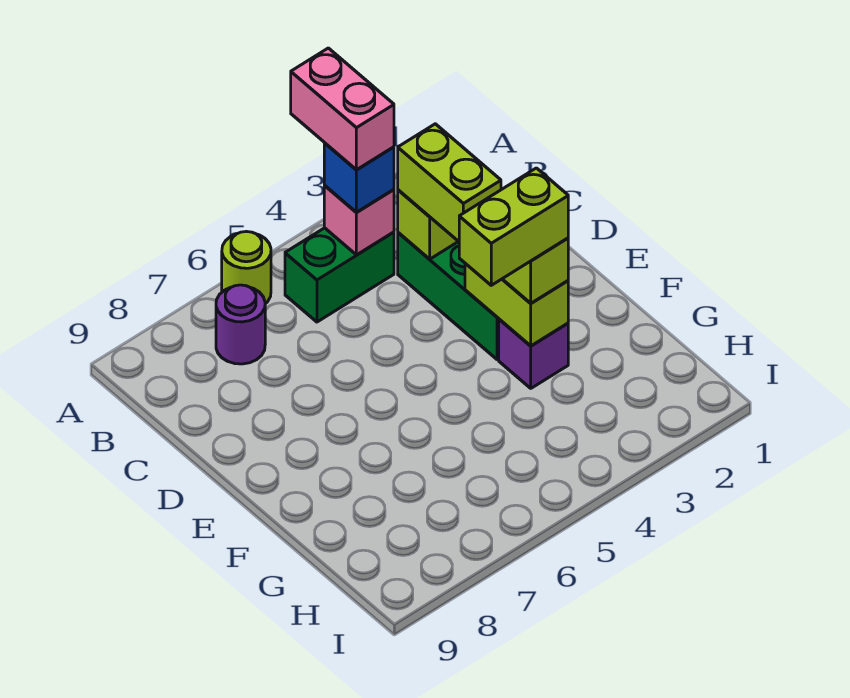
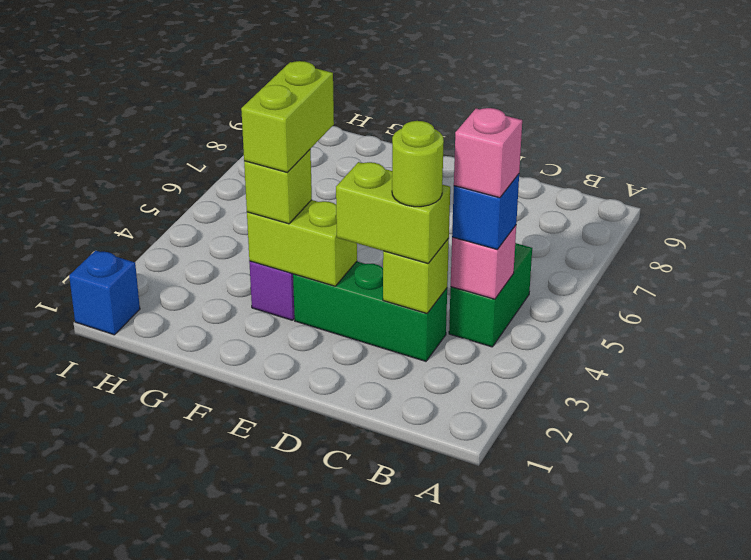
pink brick A4:B4 level 4 -> pink brick B4 level 4
lime round brick A6 level 1 -> lime round brick C3 level 4
purple round brick B7 level 1 -> none
none -> blue brick I1 level 1

